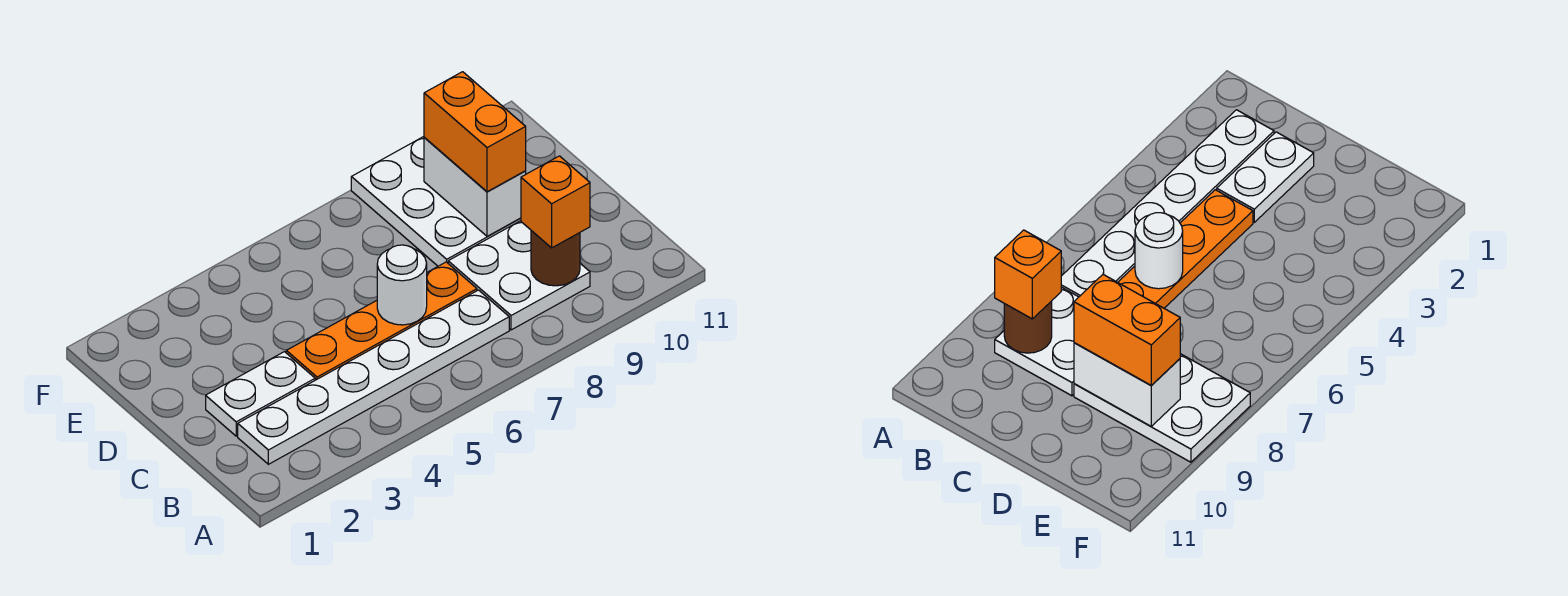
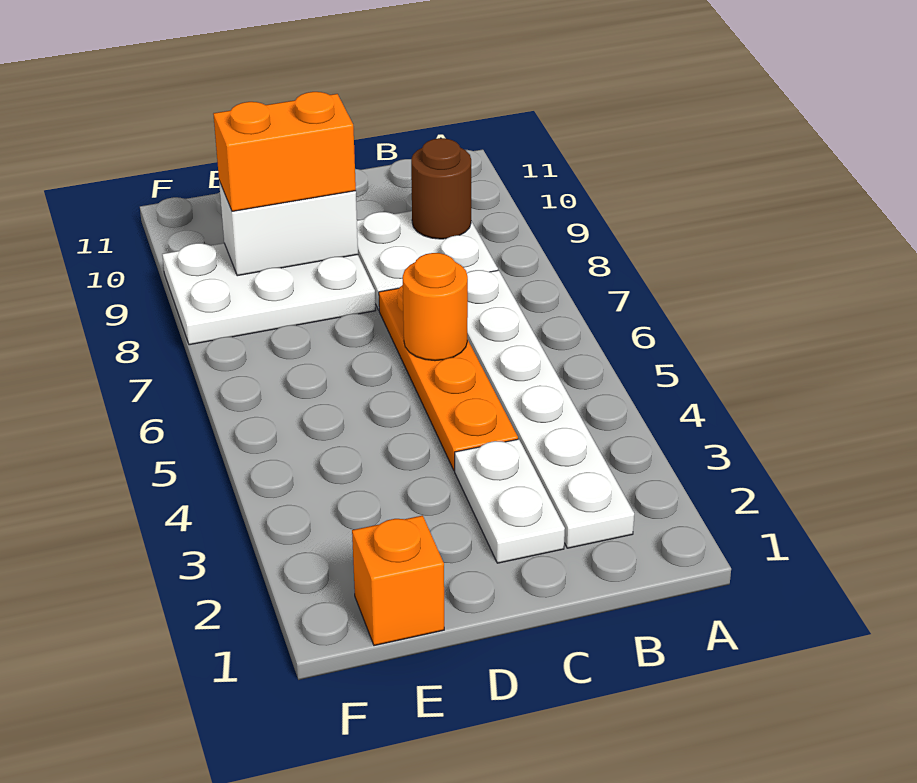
orange brick B9 level 3 -> orange brick E1 level 1
white round brick C6 level 2 -> orange round brick C6 level 2

